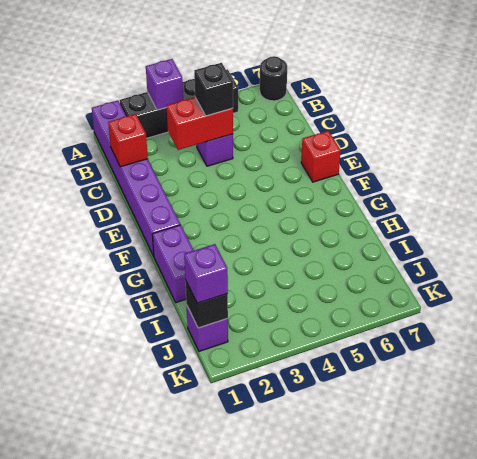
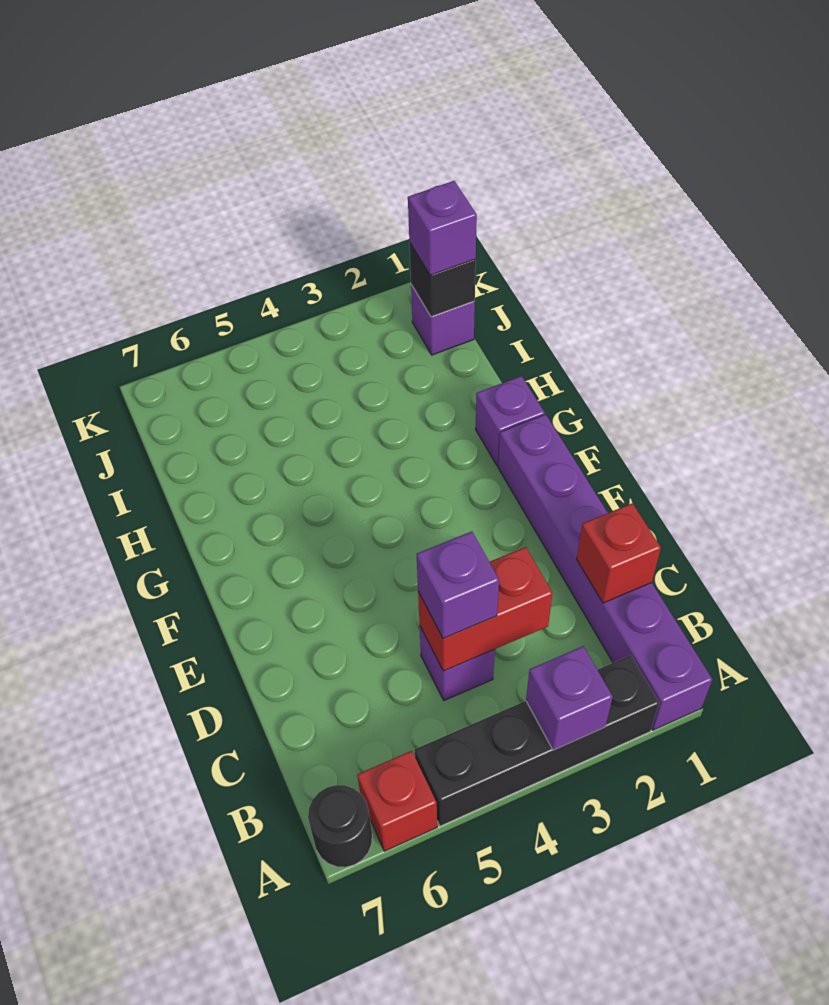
black brick C4 level 3 -> purple brick C4 level 3
red brick E7 level 1 -> red brick A6 level 1
purple brick G1:H1 level 1 -> purple brick G1 level 1

